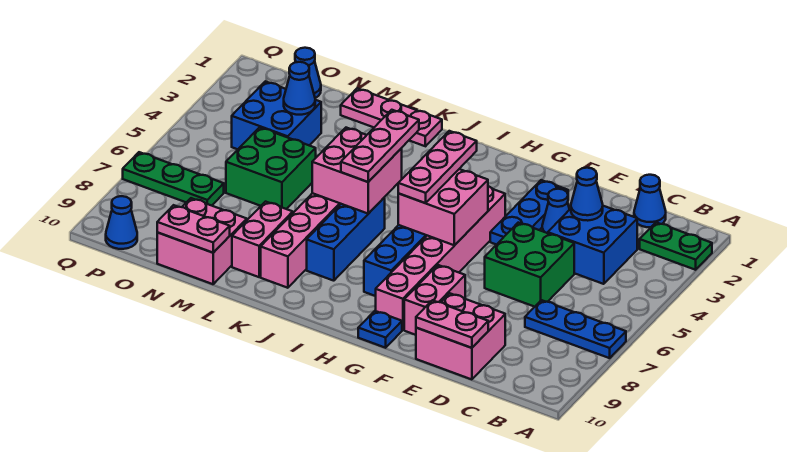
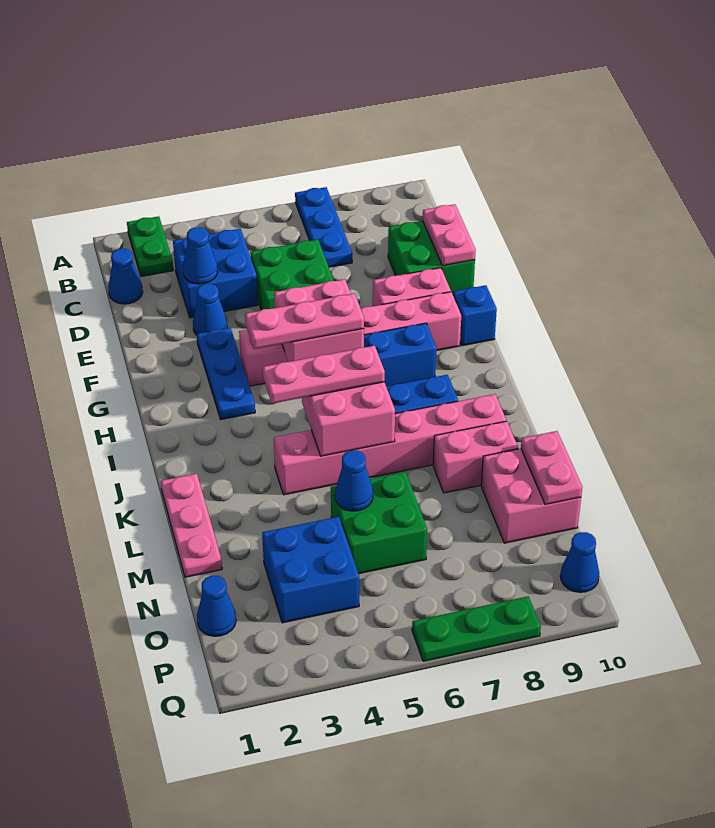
pink brick D9:E10 level 1 -> green brick D9:E10 level 1
blue plate F2:F4 level 1 -> blue plate F3:H3 level 1
blue plate G10 level 1 -> blue brick G10 level 1
blue cone N3 level 2 -> blue cone M5 level 2
green plate O7:Q7 level 1 -> green plate Q6:Q8 level 1

